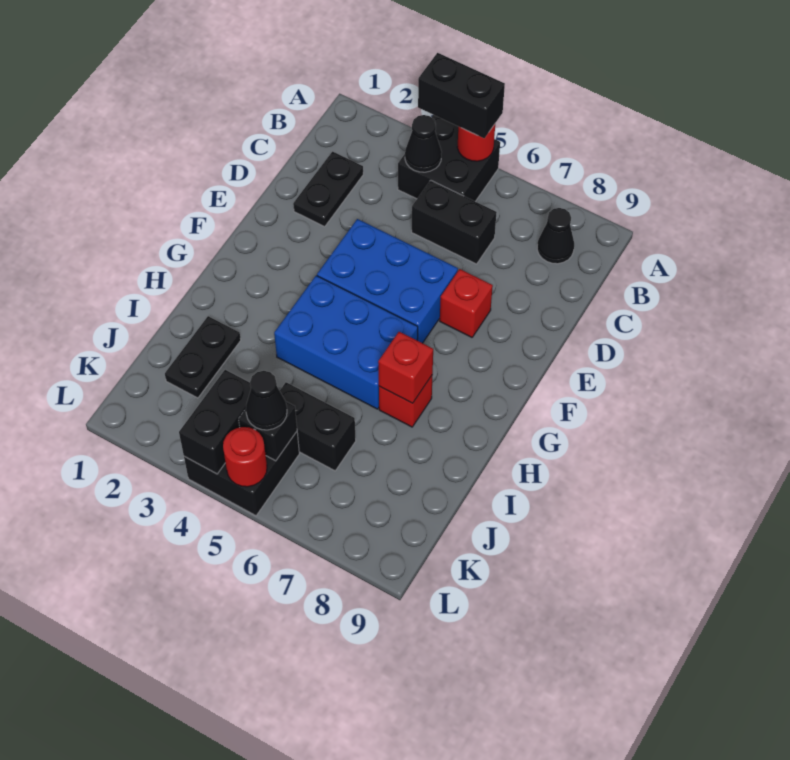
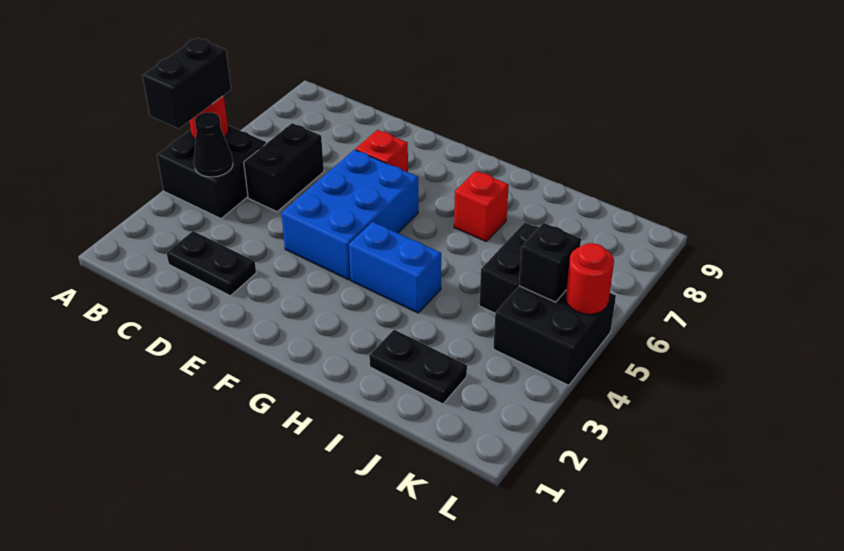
black cone B8 level 1 -> none
blue brick G4:H6 level 1 -> blue brick G4:H4 level 1
red brick H7 level 2 -> none
black brick K4:L4 level 2 -> none
black cone K5 level 3 -> none

